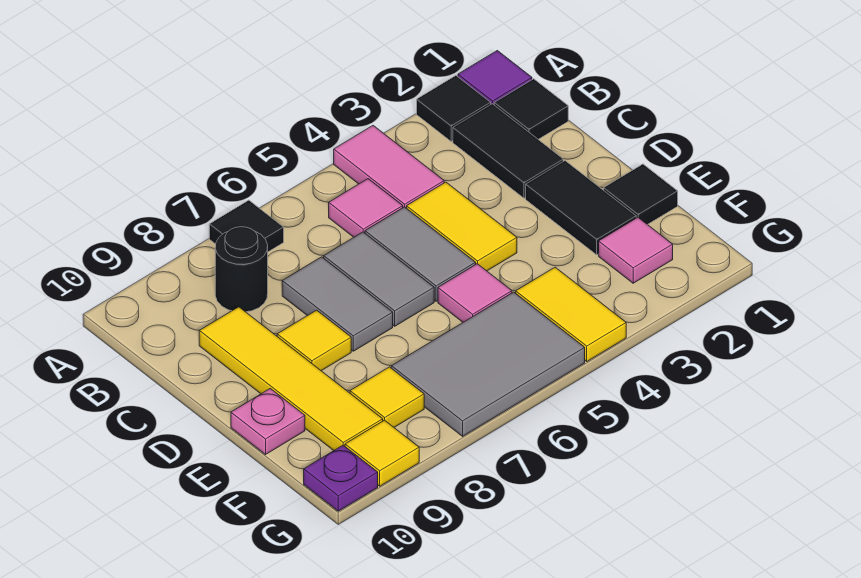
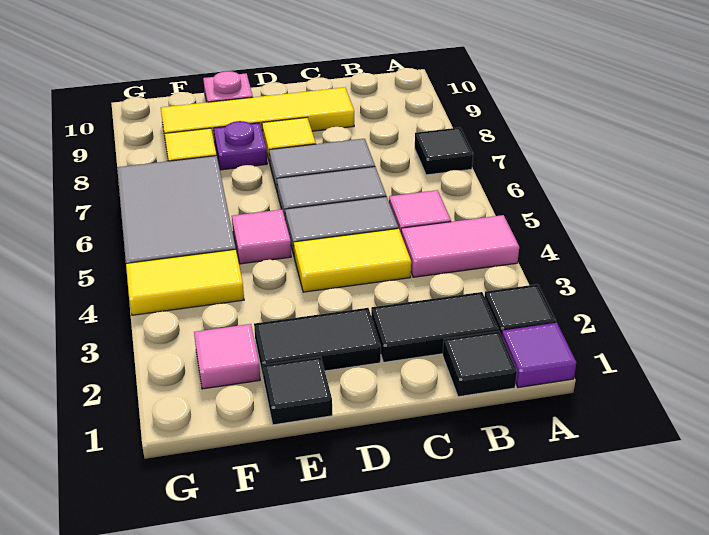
black round brick B8 level 1 -> none
yellow tile G9 level 1 -> none
purple plate G10 level 1 -> purple plate E8 level 1

